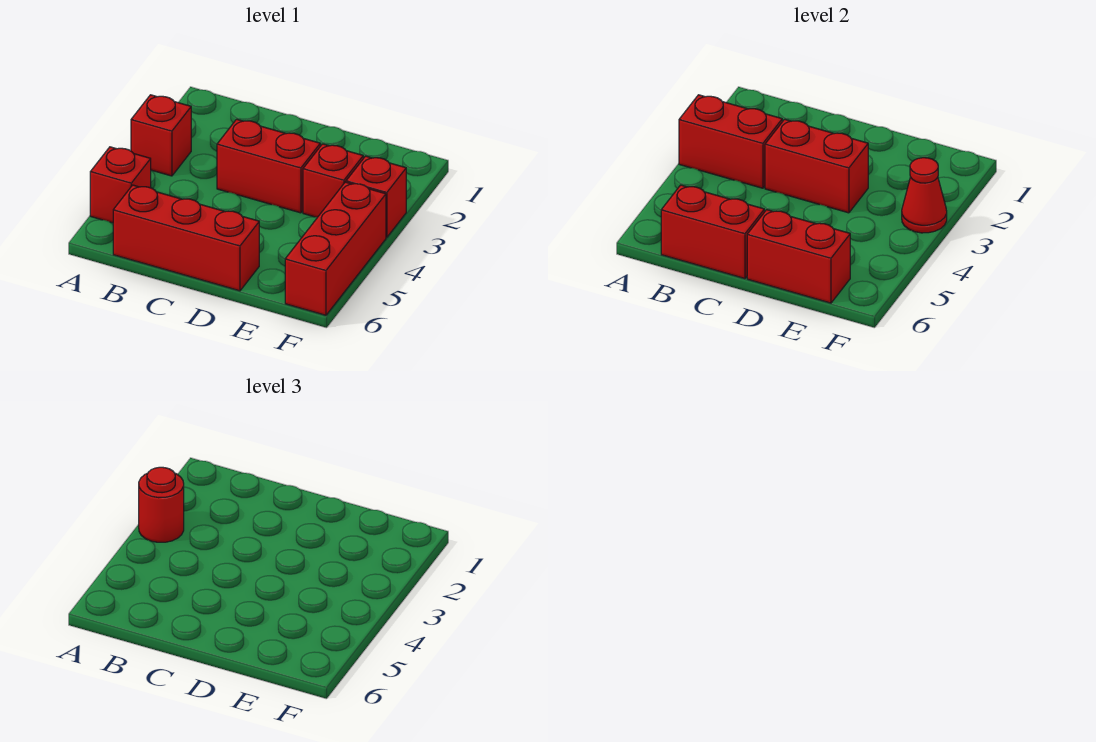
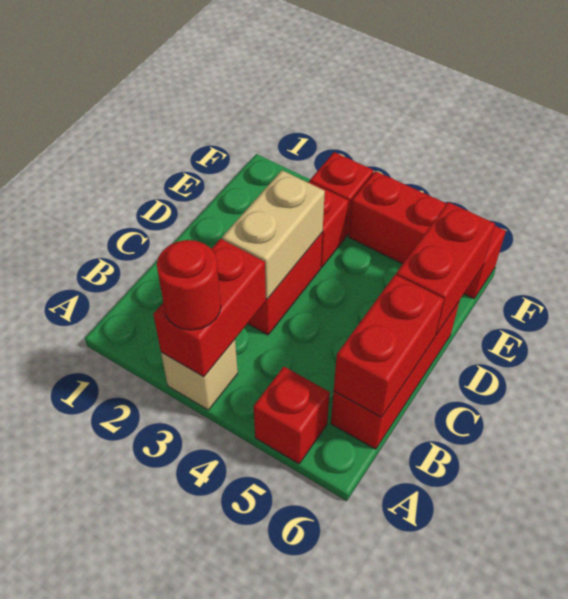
red brick A3 level 1 -> tan brick A3 level 1
red brick C3:D3 level 2 -> tan brick C3:D3 level 2
red cone F3 level 2 -> none

